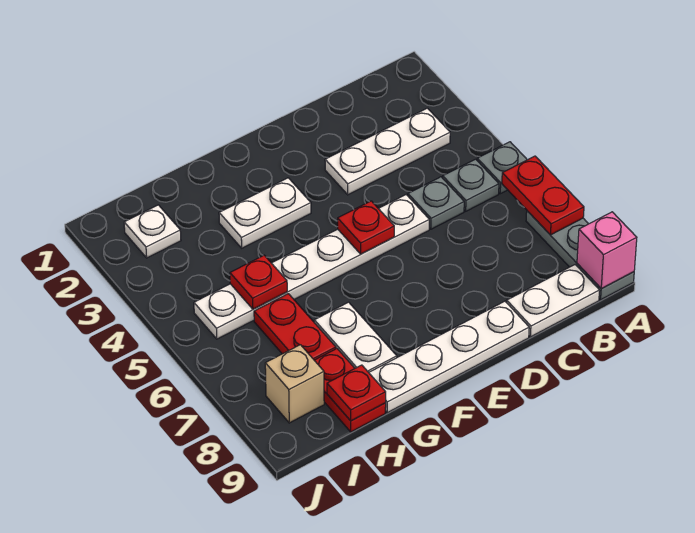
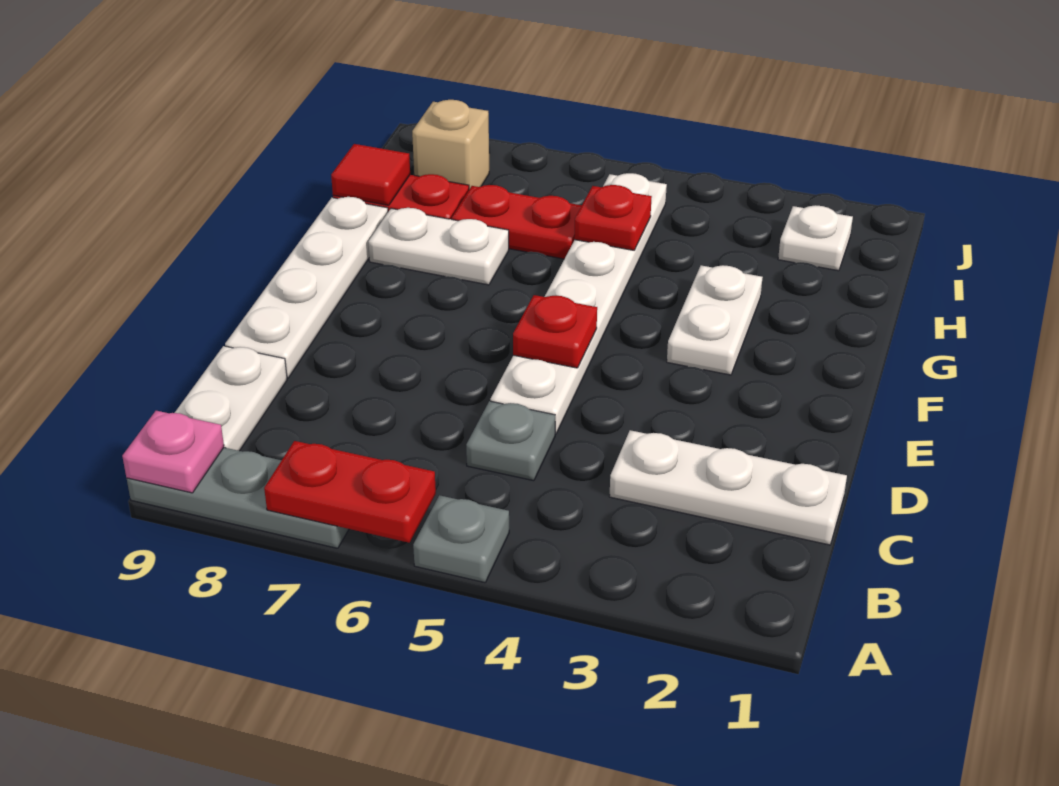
pink brick A9 level 2 -> pink plate A9 level 2
white plate B3:D3 level 1 -> white plate C1:C3 level 1
grey plate B5 level 1 -> none
red plate H9 level 2 -> red tile H9 level 2

